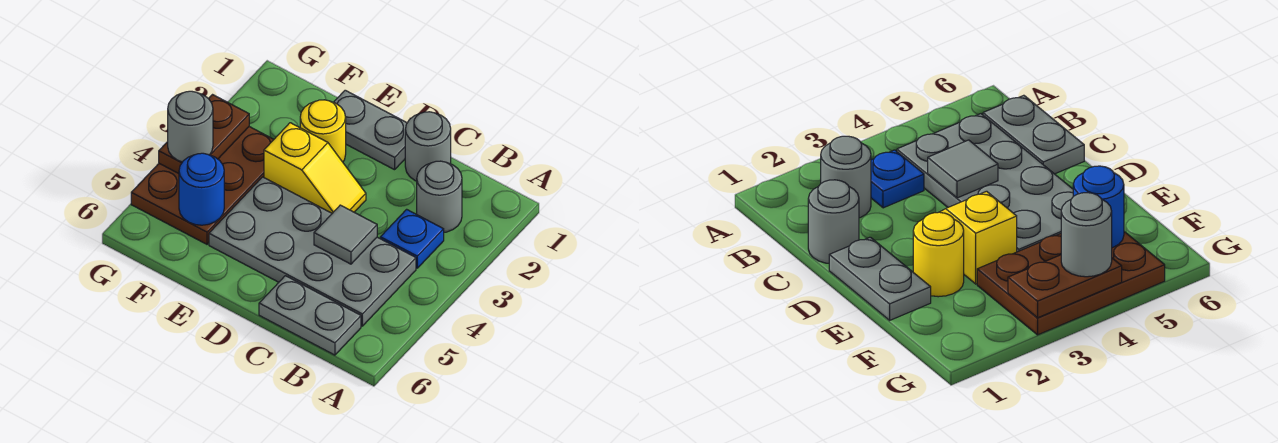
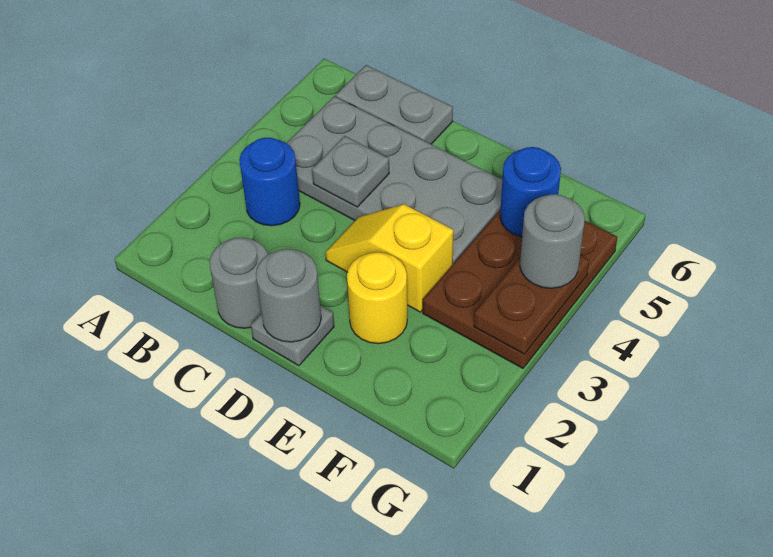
grey round brick B2 level 1 -> grey round brick D1 level 2
blue plate B3 level 1 -> blue round brick B3 level 1
grey tile C4 level 2 -> grey plate C4 level 2
grey plate D1:E1 level 1 -> grey plate D1 level 1

